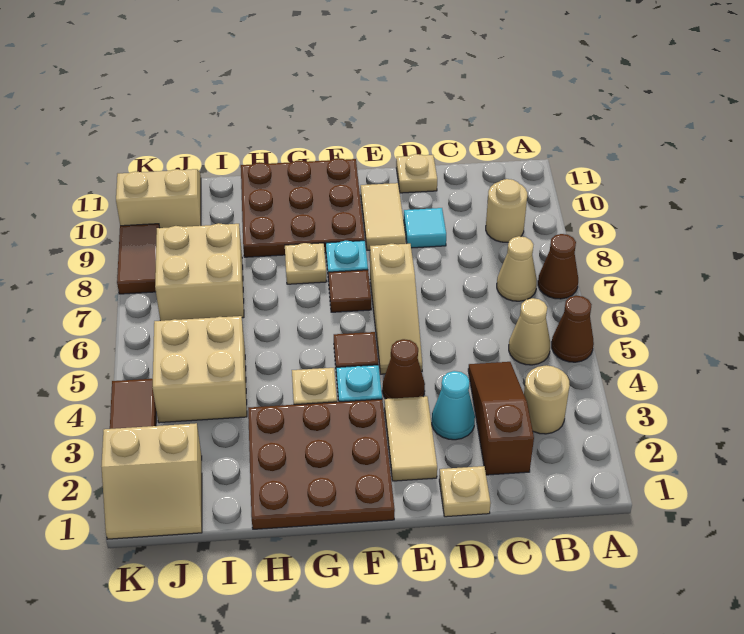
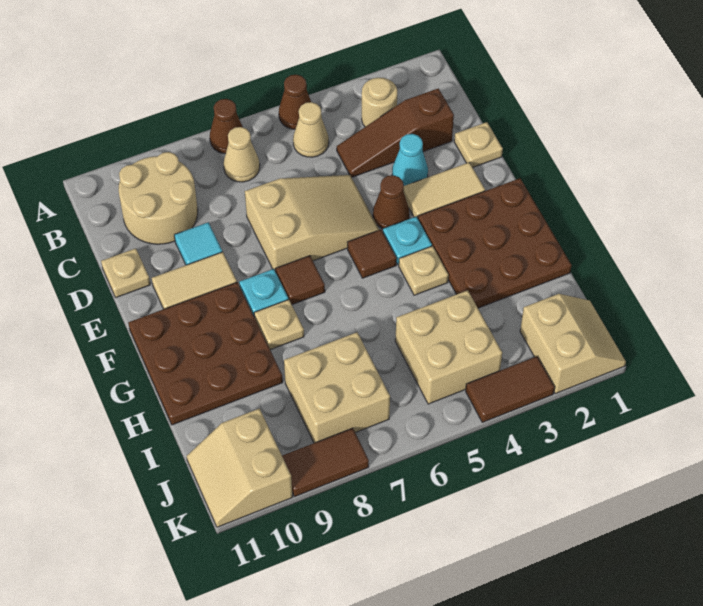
tan round brick B9 level 1 -> tan round brick B9:C10 level 1
tan slope E5:E7 level 1 top 7 -> tan slope D5:E7 level 1 top 7

